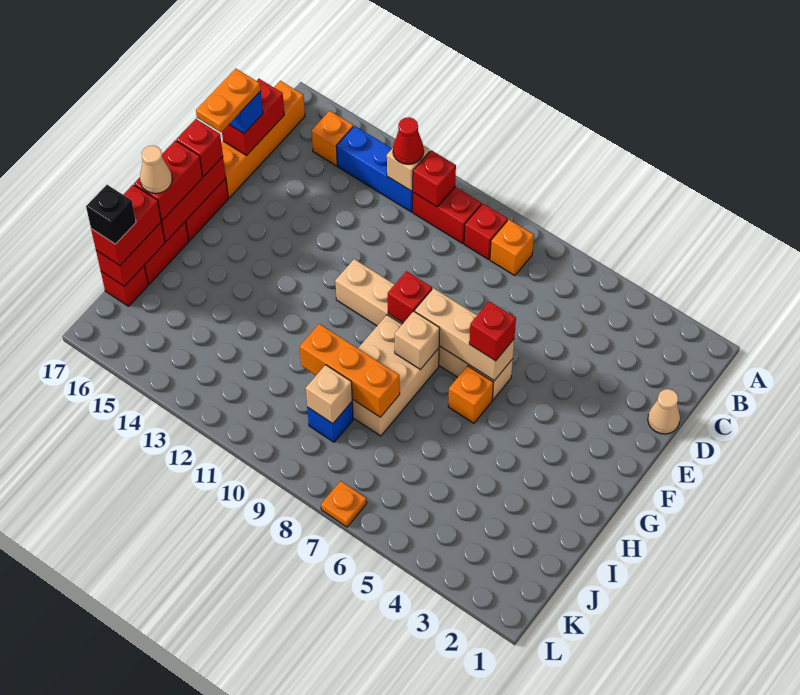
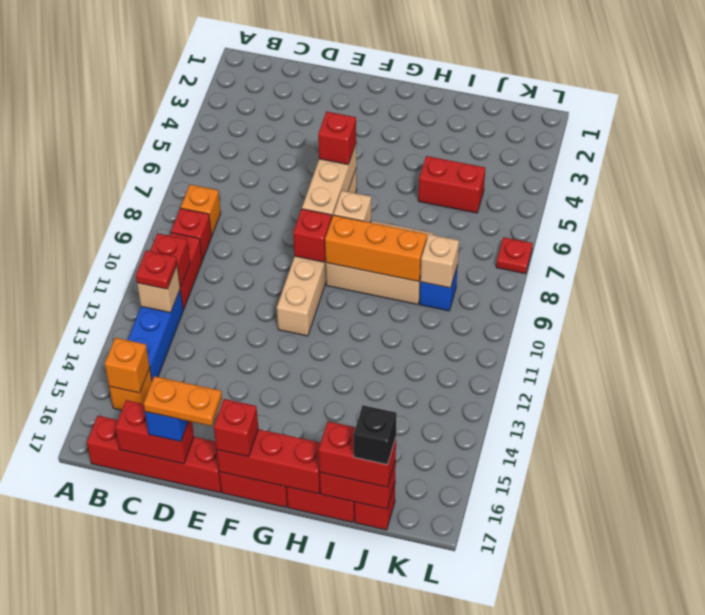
red cone B12 level 3 -> red plate B12 level 3
orange brick B17:E17 level 1 -> red brick B17:E17 level 1
tan cone D1 level 1 -> none
orange brick G6 level 1 -> orange brick B15 level 2
red brick G17:H17 level 3 -> red brick I5:J5 level 1
tan cone H17 level 4 -> none
orange brick I8:I10 level 2 -> orange brick G9:I9 level 2
orange plate L7 level 1 -> red plate L7 level 1

